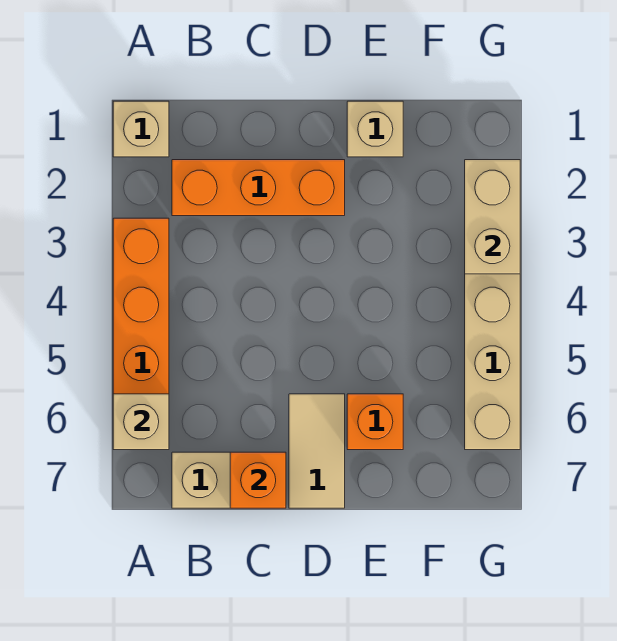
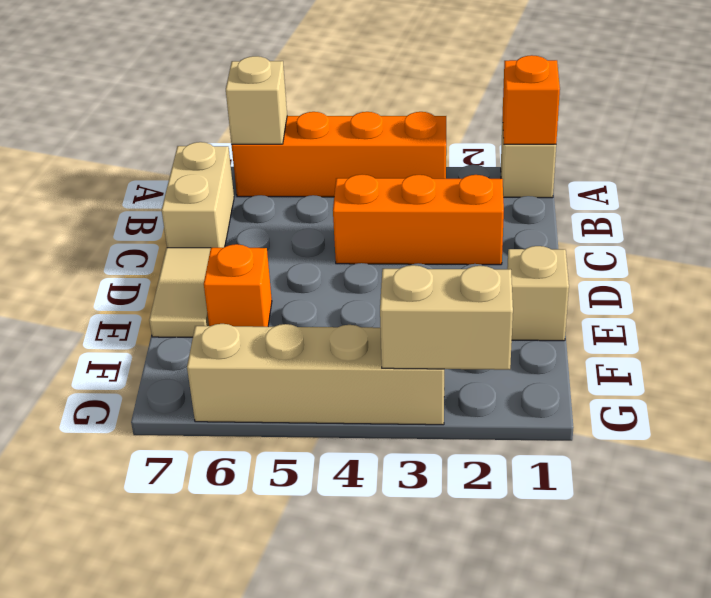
orange brick B2:D2 level 1 -> orange brick C2:C4 level 1
orange brick C7 level 2 -> orange brick A1 level 2
tan tile D6:D7 level 1 -> tan tile D7:E7 level 1

